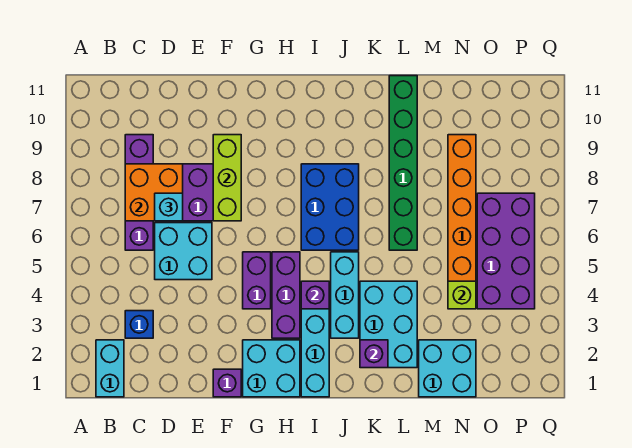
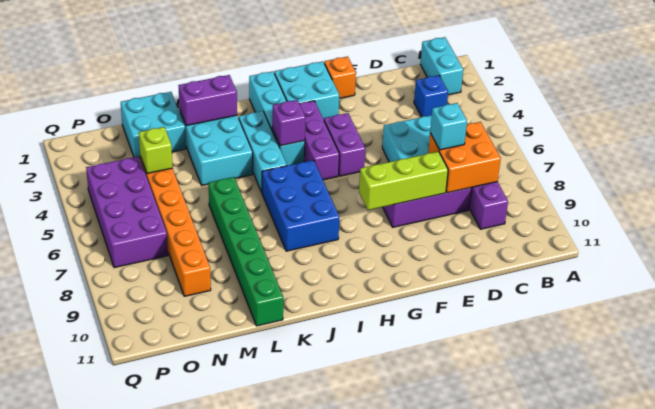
purple brick F1 level 1 -> orange brick F1 level 1
lime brick F7:F9 level 2 -> lime brick E8:G8 level 2
purple brick K2 level 2 -> purple brick K2:L2 level 2

